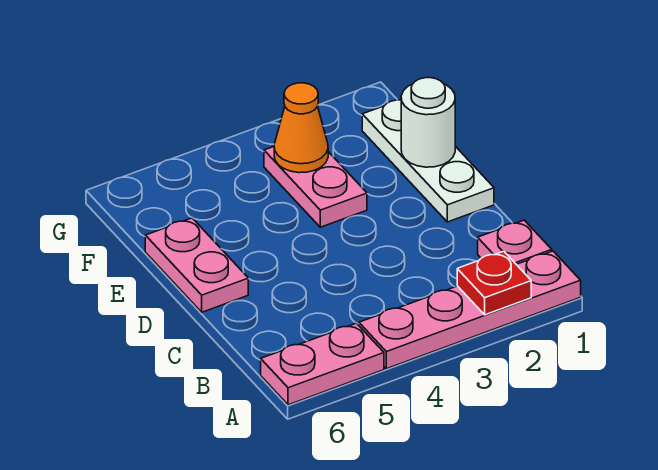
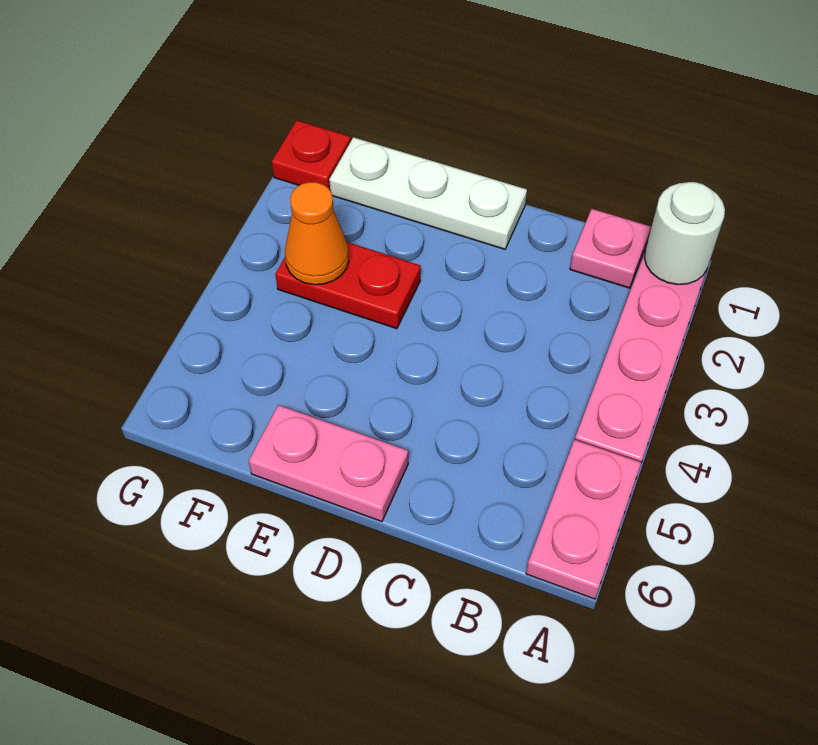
red plate A2 level 2 -> red plate G1 level 1
white round brick E1 level 2 -> white round brick A1 level 2
pink plate E3:F3 level 1 -> red plate E3:F3 level 1

